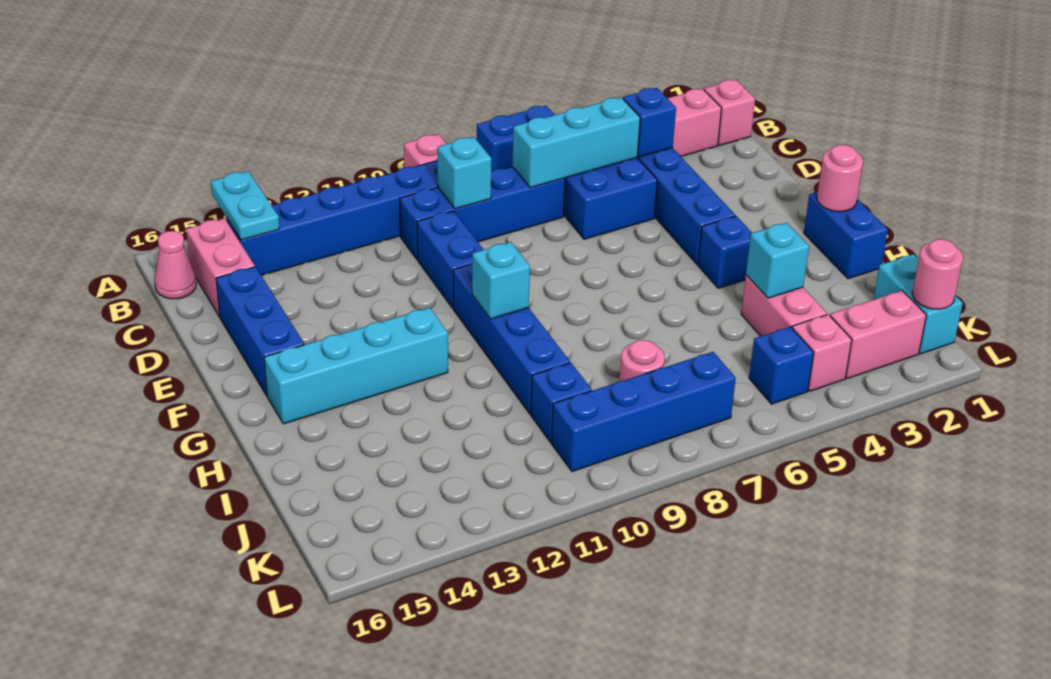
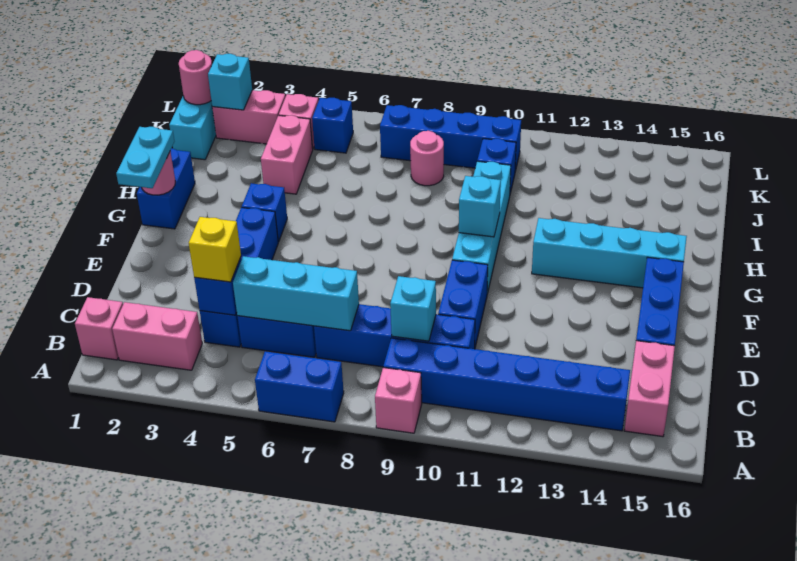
cyan plate A14:B14 level 2 -> cyan plate F1:G1 level 3
pink cone B16 level 1 -> none
none -> yellow brick C4 level 3
blue brick F10:I10 level 1 -> cyan brick F10:I10 level 1
cyan brick I4 level 2 -> cyan brick K2 level 2

